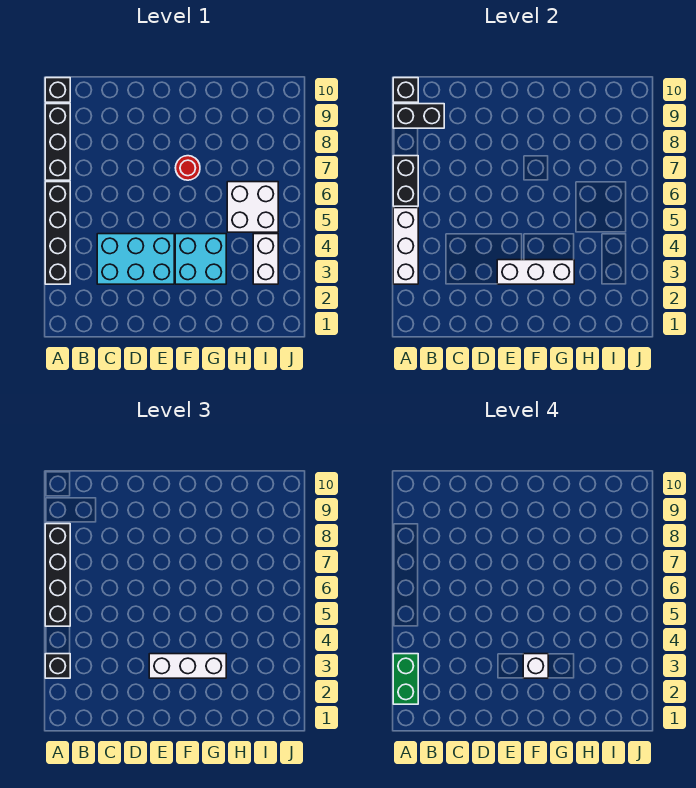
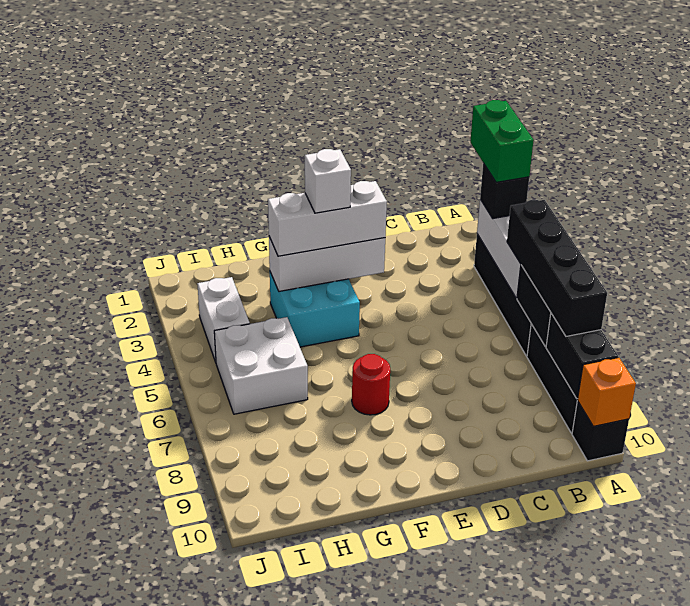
black brick A9:B9 level 2 -> black brick A8:A9 level 2
black brick A10 level 2 -> orange brick A10 level 2
cyan brick C3:E4 level 1 -> none

